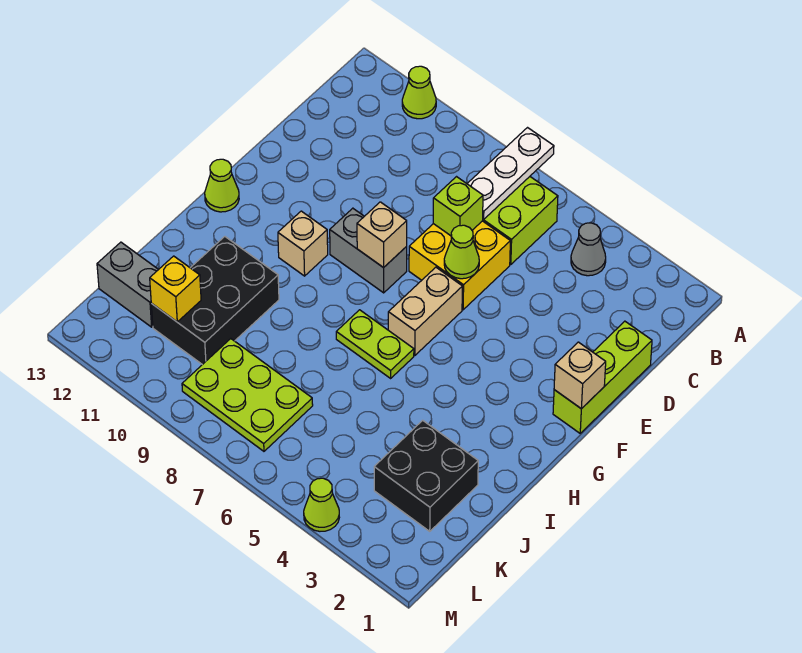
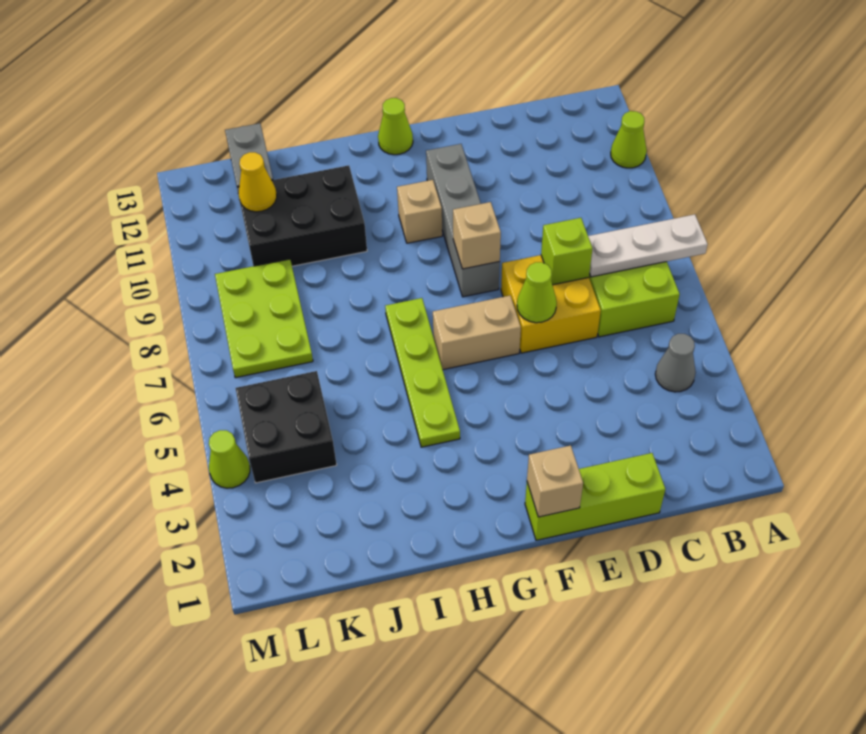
grey brick F8:F9 level 1 -> grey brick F8:F11 level 1
lime plate H6:H7 level 1 -> lime plate H4:H7 level 1
black brick J2:K3 level 1 -> black brick K4:L5 level 1
yellow brick K11 level 2 -> yellow cone K11 level 2

